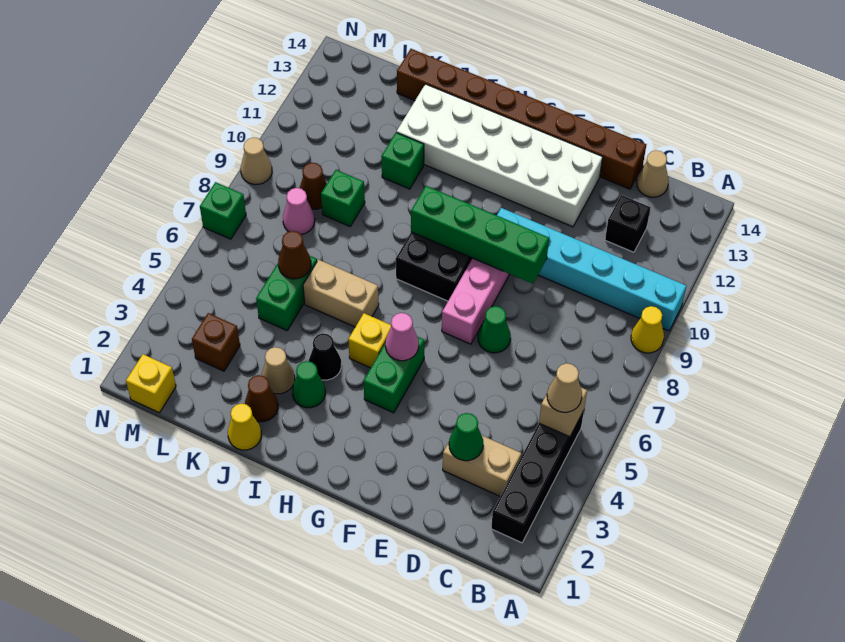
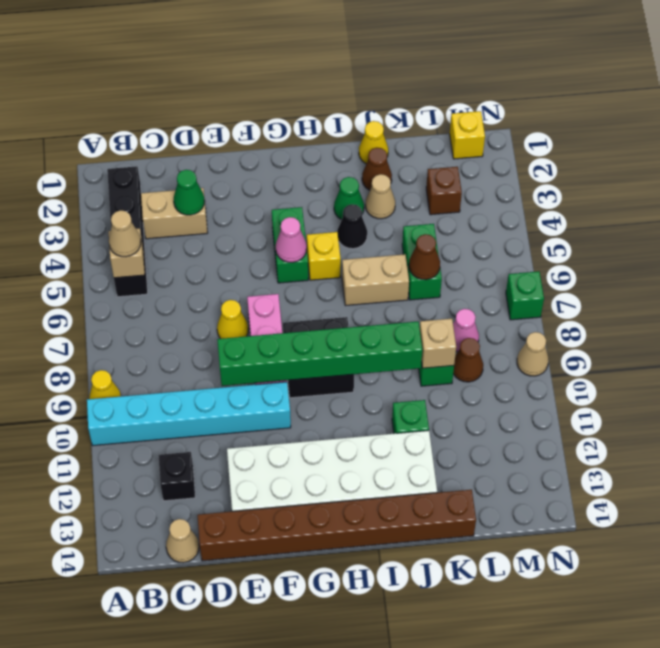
green cone E7 level 1 -> yellow cone E7 level 1
green brick E9:H9 level 2 -> green brick E9:J9 level 2
none -> tan brick K9 level 2

